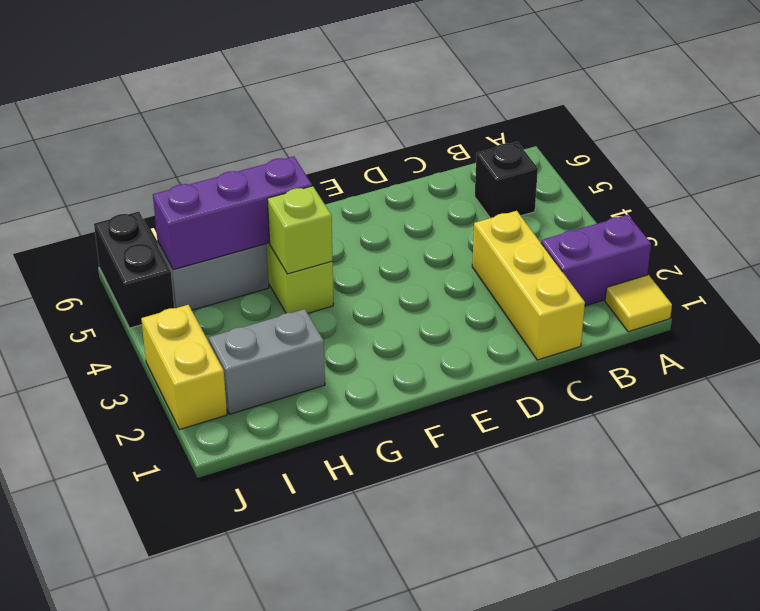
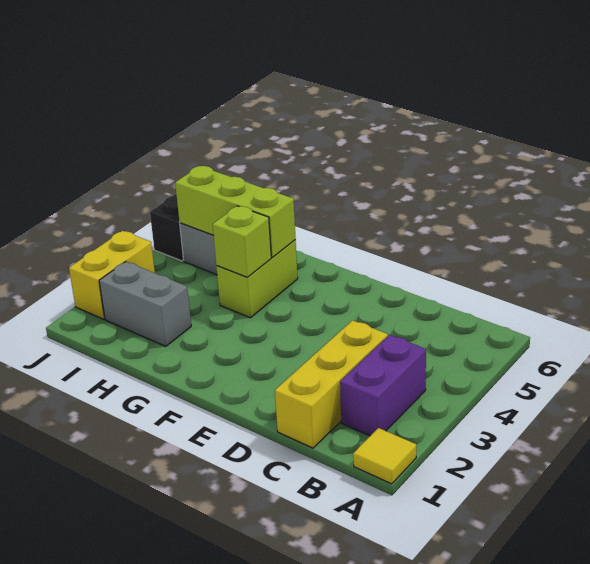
purple brick A2:B2 level 1 -> purple brick B2:B3 level 1
black brick B5 level 1 -> none
purple brick G5:I5 level 2 -> lime brick G5:I5 level 2

